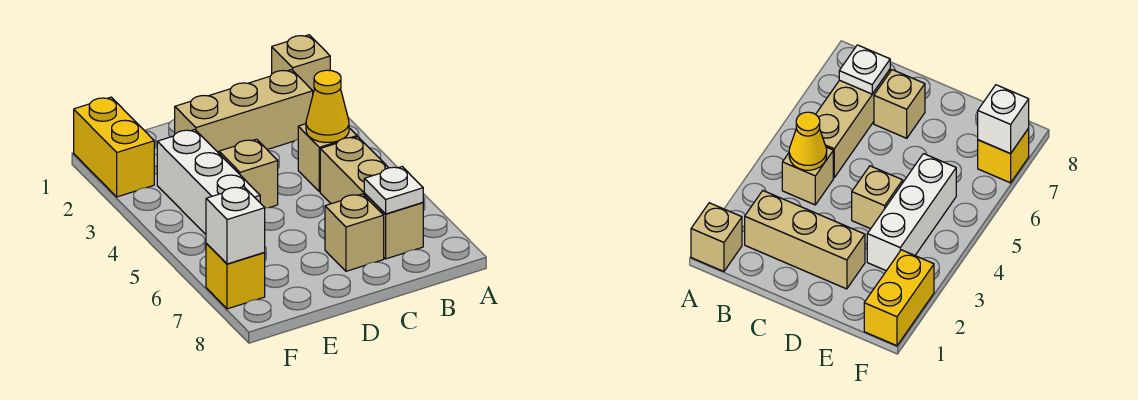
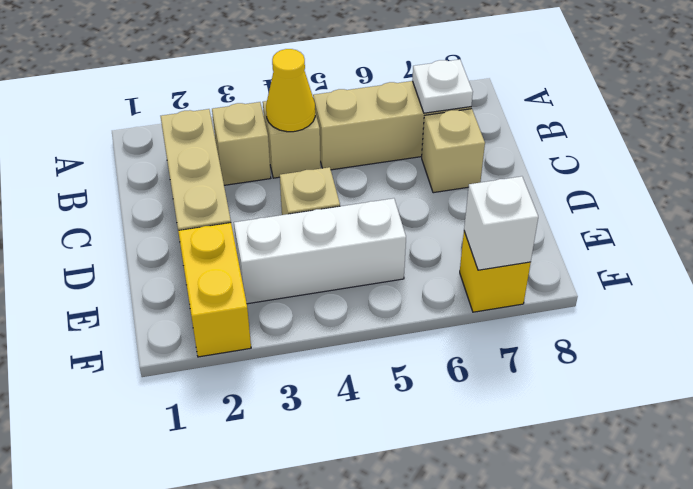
tan brick A1 level 1 -> tan brick B3 level 1
yellow brick F1:F2 level 1 -> yellow brick E2:F2 level 1

